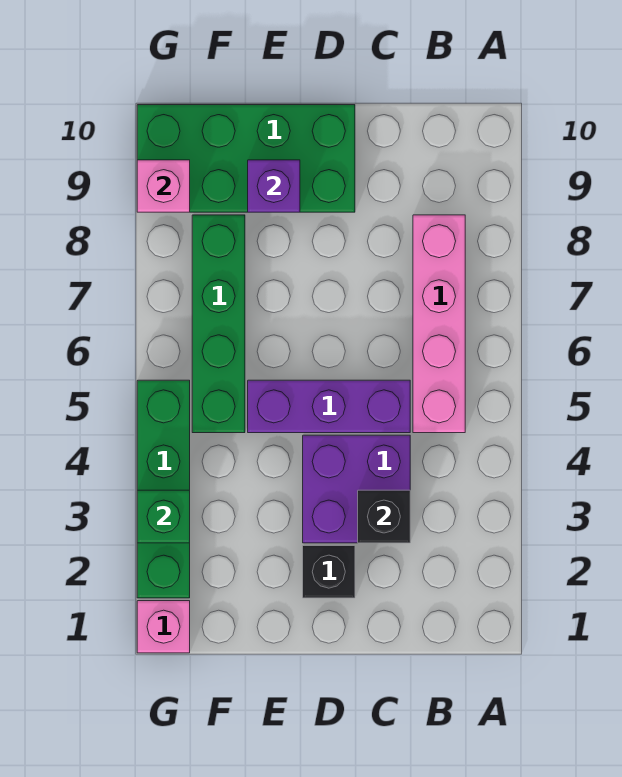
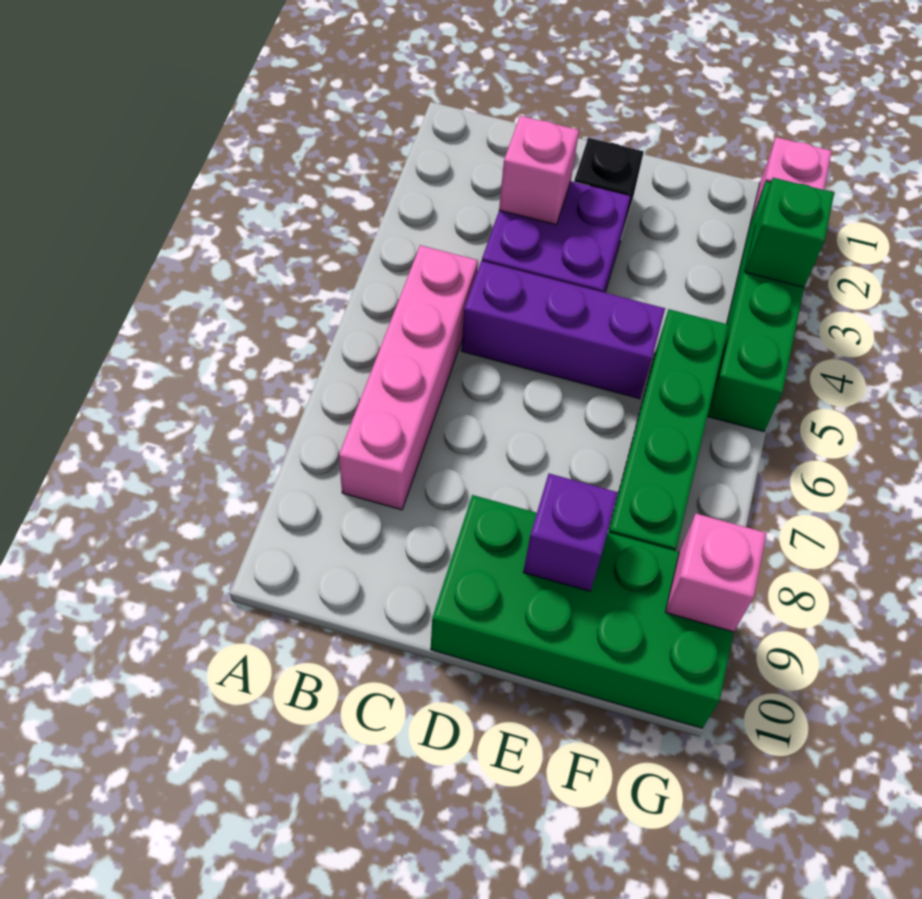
black brick C3 level 2 -> pink brick C3 level 2

